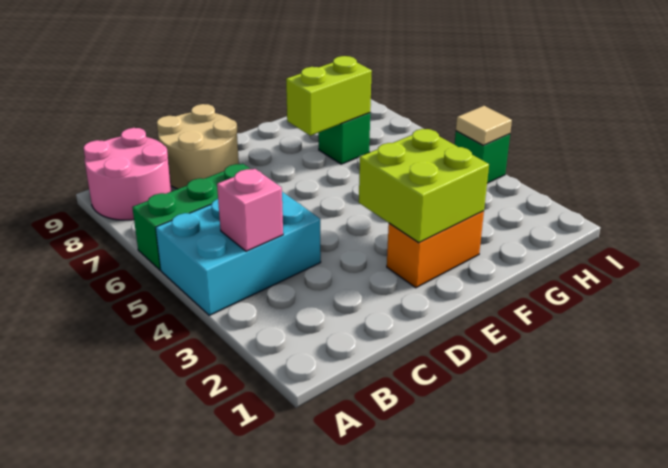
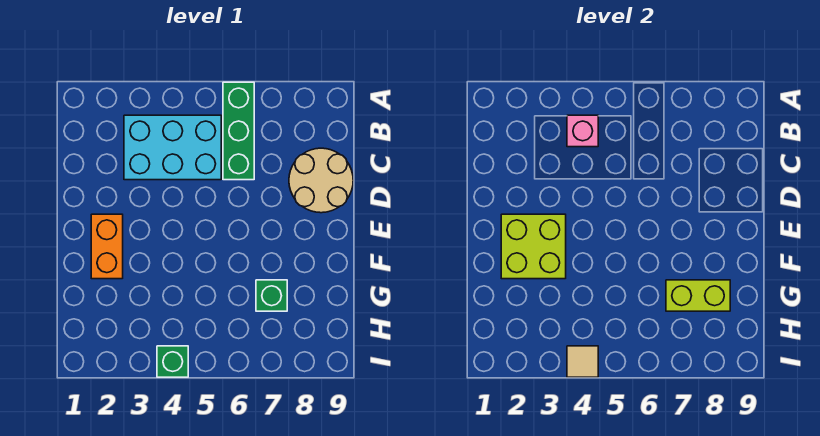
cyan brick A4:C5 level 1 -> cyan brick B3:C5 level 1
pink round brick A8:B9 level 1 -> none
lime brick F7:G7 level 2 -> lime brick G7:G8 level 2

